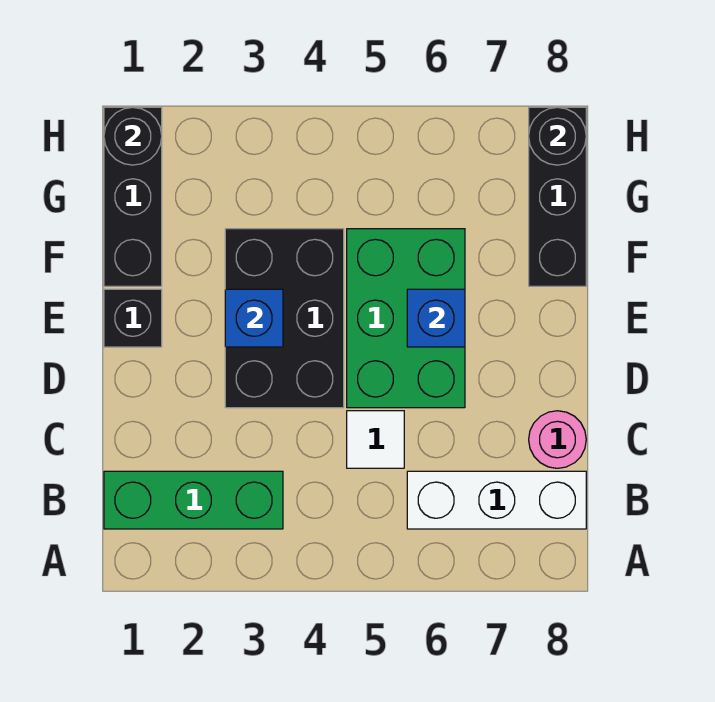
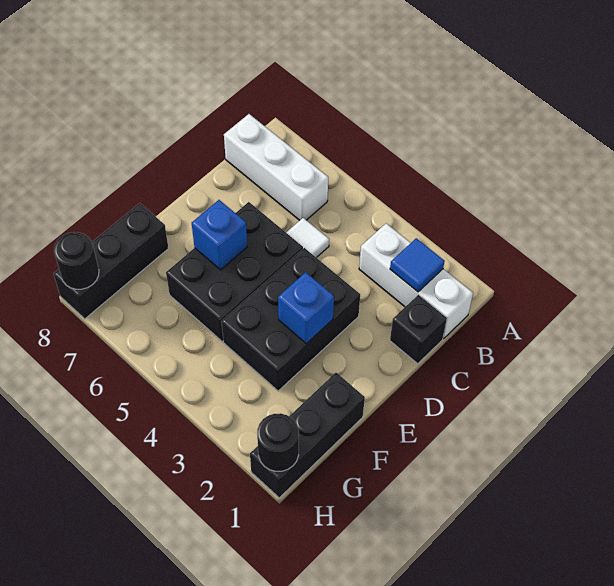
green brick B1:B3 level 1 -> white brick B1:B3 level 1
none -> blue tile B2 level 2
pink round brick C8 level 1 -> none
green brick D5:F6 level 1 -> black brick D5:F6 level 1
black brick E1 level 1 -> black brick C1 level 1

